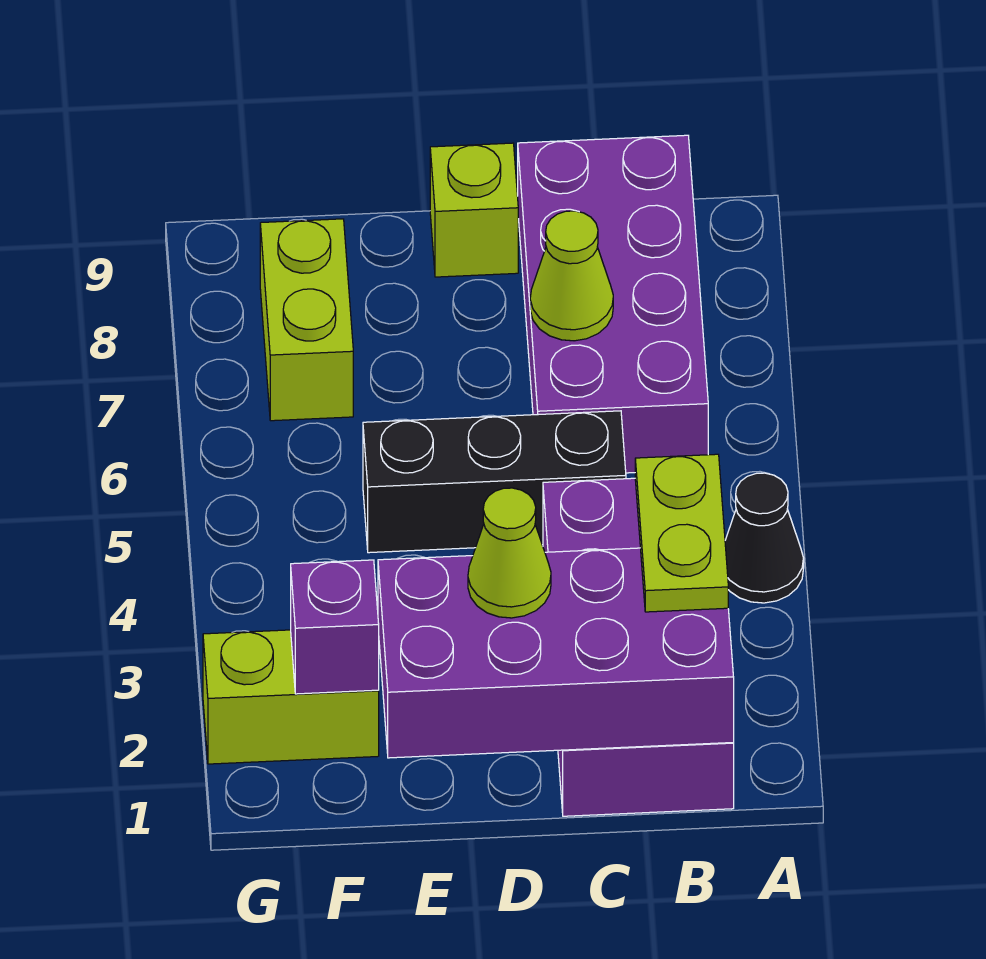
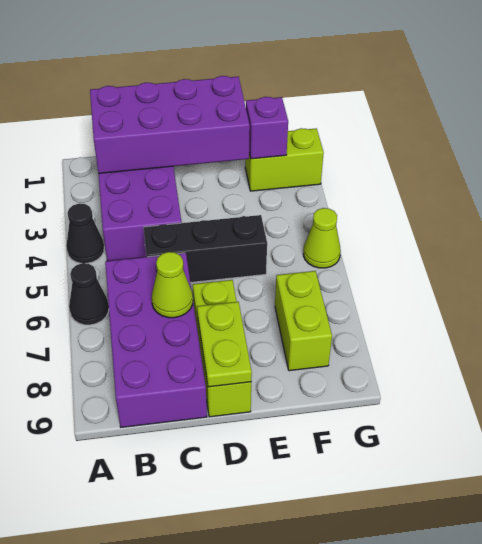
none -> black cone A6 level 1
lime plate B2:B3 level 3 -> lime plate D8:D9 level 2
lime cone D2 level 3 -> lime cone G5 level 1
lime brick D9 level 1 -> lime brick D7:D9 level 1

